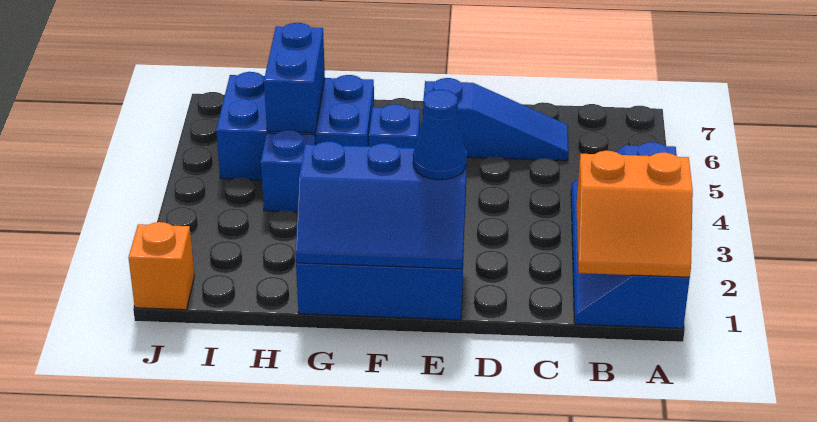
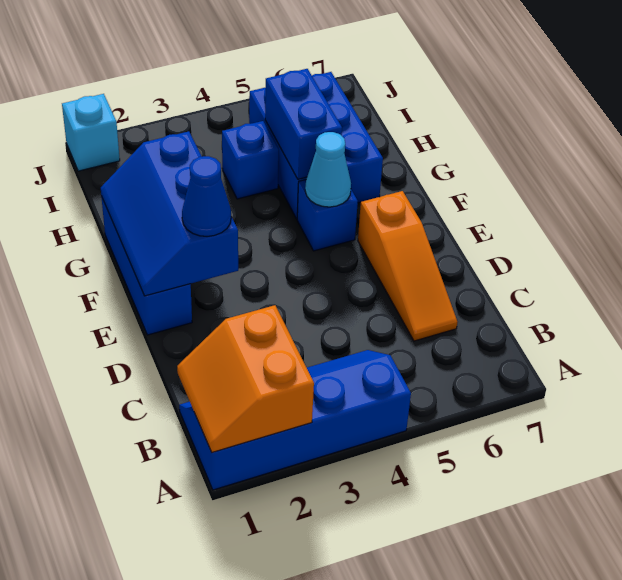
blue slope C6:E6 level 1 top E -> orange slope C6:E6 level 1 top E
none -> cyan cone F5 level 2
blue brick H5:H6 level 2 -> blue brick G5:H5 level 2
orange brick J1 level 1 -> cyan brick J1 level 1

